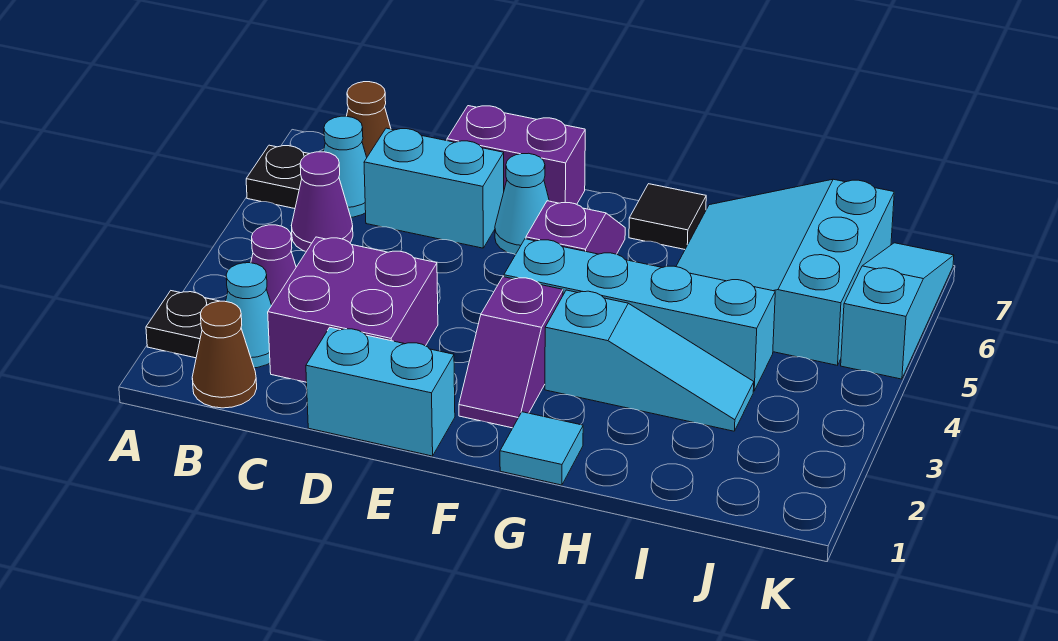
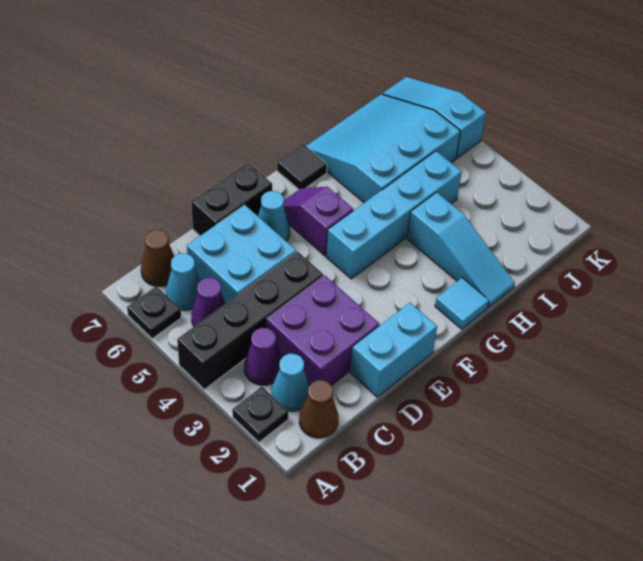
none -> black brick A4:D4 level 1
cyan brick C6:D6 level 1 -> cyan brick C5:D6 level 1
purple brick D7:E7 level 1 -> black brick D7:E7 level 1
purple slope F2:F3 level 1 top 3 -> none
cyan slope G3:I3 level 1 top G -> cyan slope H1:H3 level 1 top 3
cyan slope H5:J7 level 1 top J -> cyan slope H5:J7 level 1 top 5

